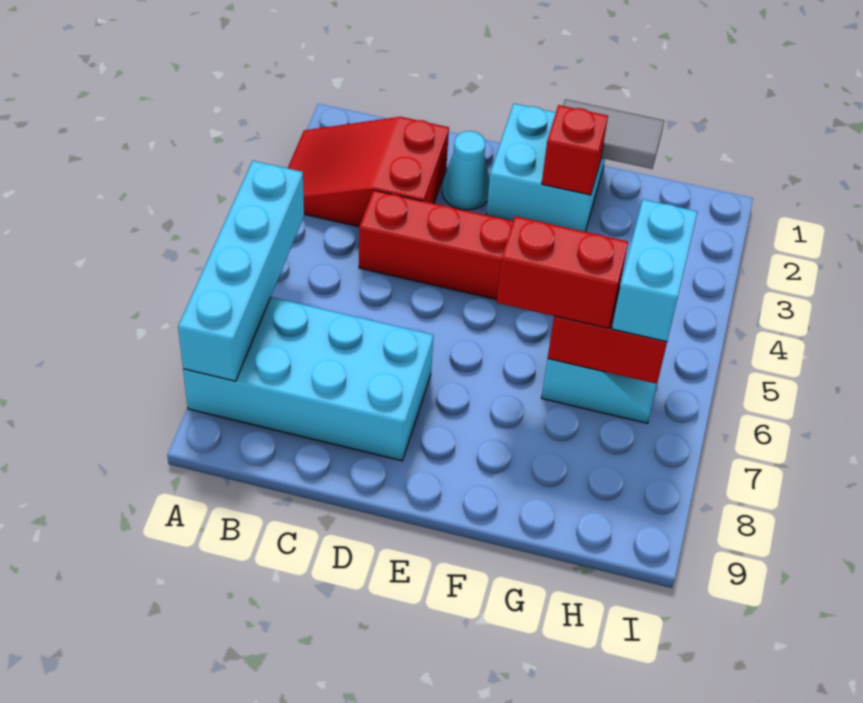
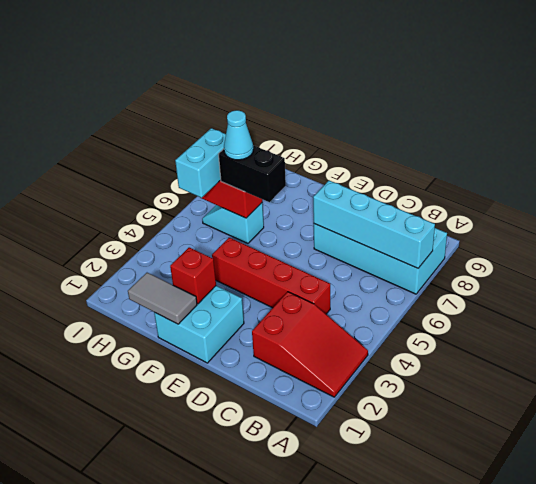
cyan brick A5:A8 level 2 -> cyan brick A7:D7 level 2
cyan cone D2 level 1 -> cyan cone G6 level 4
red brick F6:G6 level 3 -> black brick F6:G6 level 3

